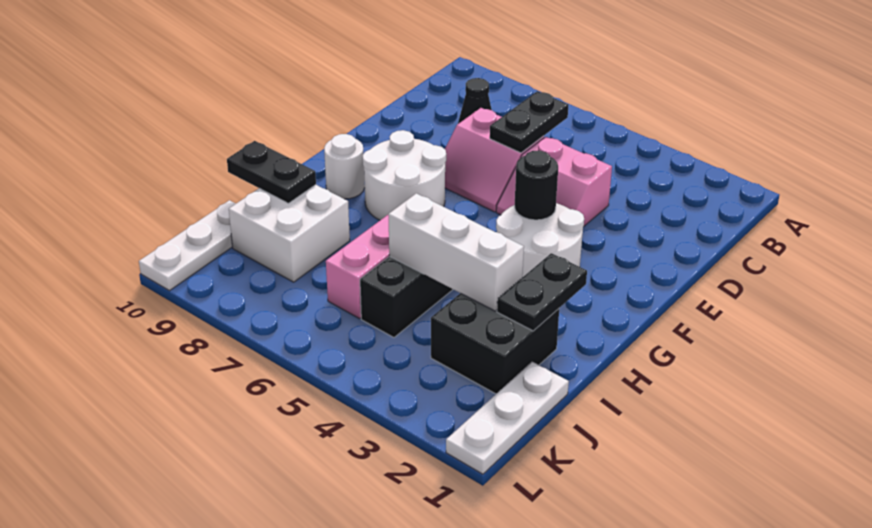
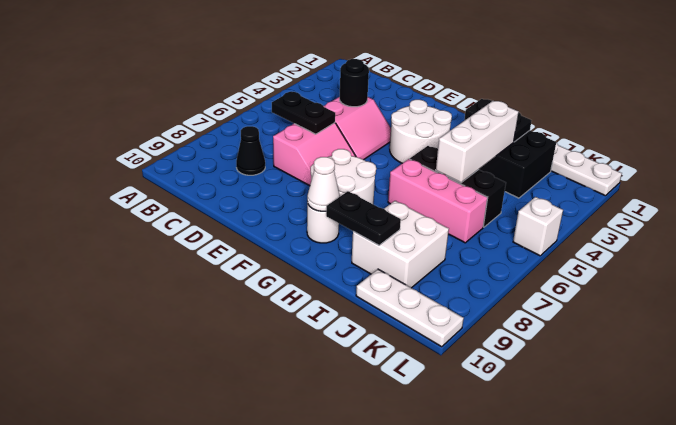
black round brick F4 level 2 -> black round brick D4 level 2
none -> white cone G9 level 2
black plate I9:I10 level 2 -> black plate H9:I9 level 2
none -> white brick L5 level 1

